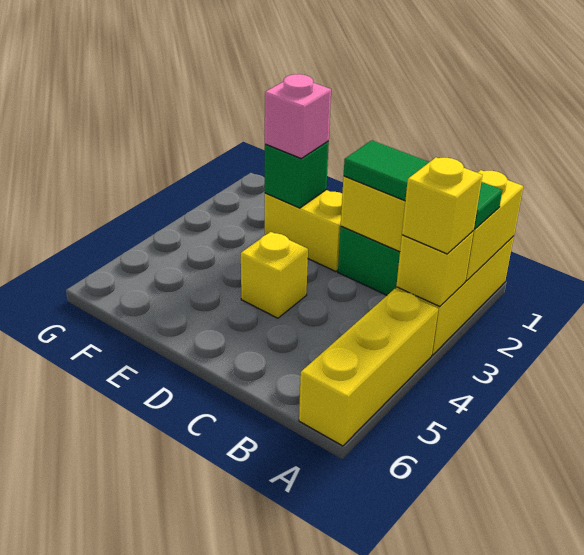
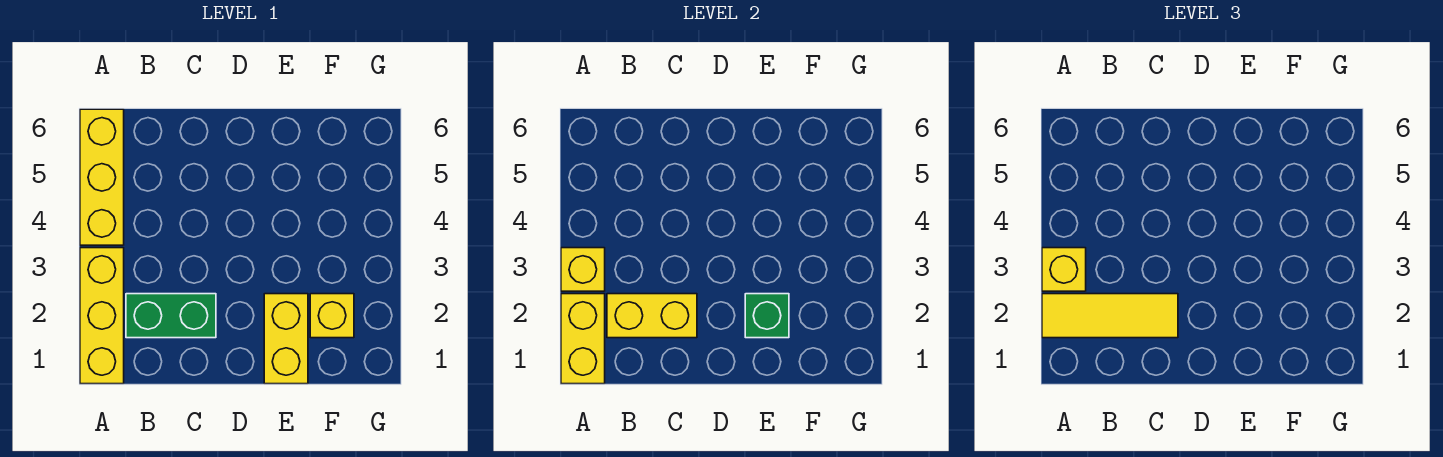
green tile A2:C2 level 3 -> yellow tile A2:C2 level 3
yellow brick D2:E2 level 1 -> yellow brick E1:E2 level 1
yellow brick D4 level 1 -> yellow brick F2 level 1
pink brick E2 level 3 -> none

